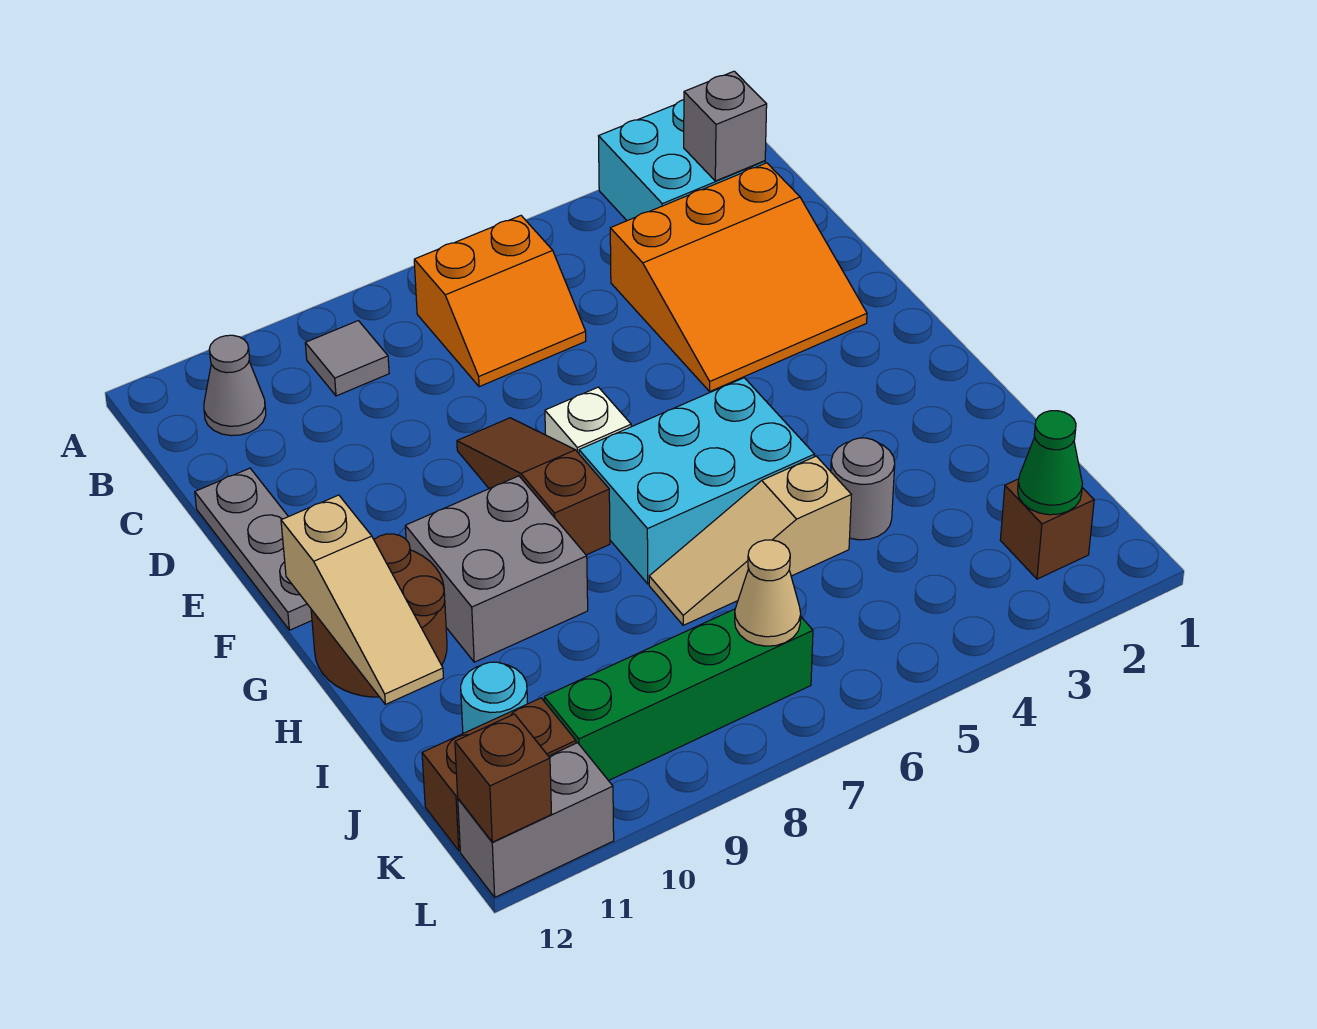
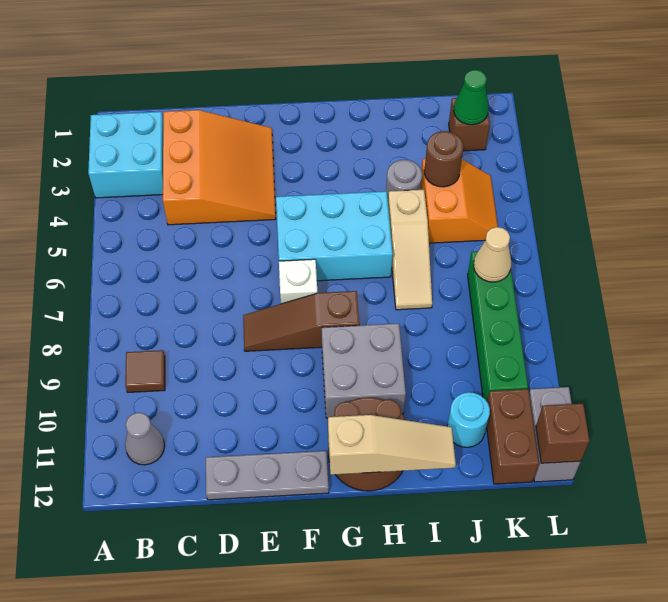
grey brick B2 level 2 -> none
orange slope B6:C7 level 1 top B -> orange slope J4:K5 level 1 top J
grey tile B9 level 1 -> brown tile B9 level 1
cyan brick G5:H7 level 1 -> cyan brick F5:H6 level 1
none -> brown round brick J4 level 2

